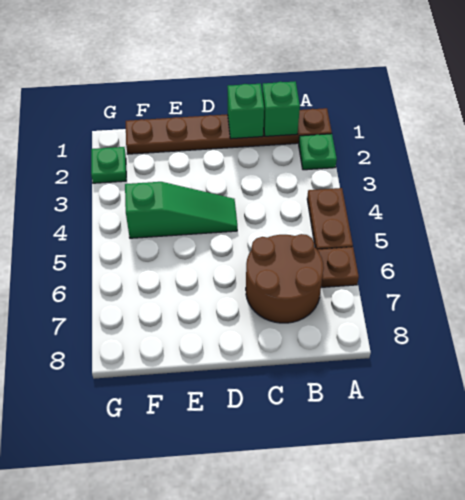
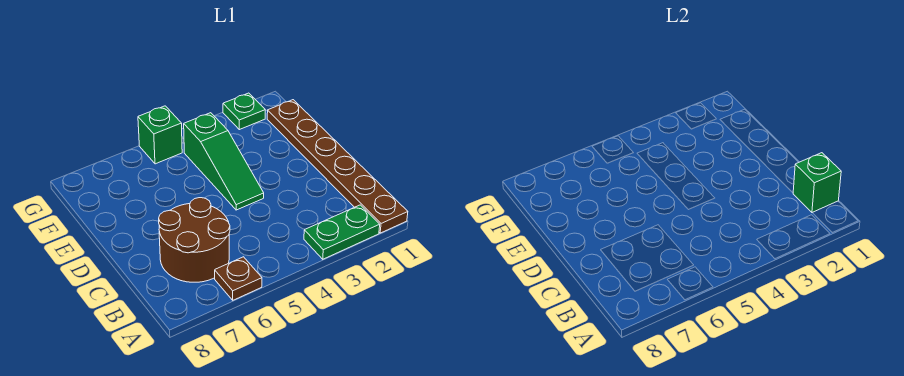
green plate A2 level 1 -> green plate A2:A3 level 1
brown plate A4:A5 level 1 -> none
green brick C1 level 2 -> green brick G5 level 1

